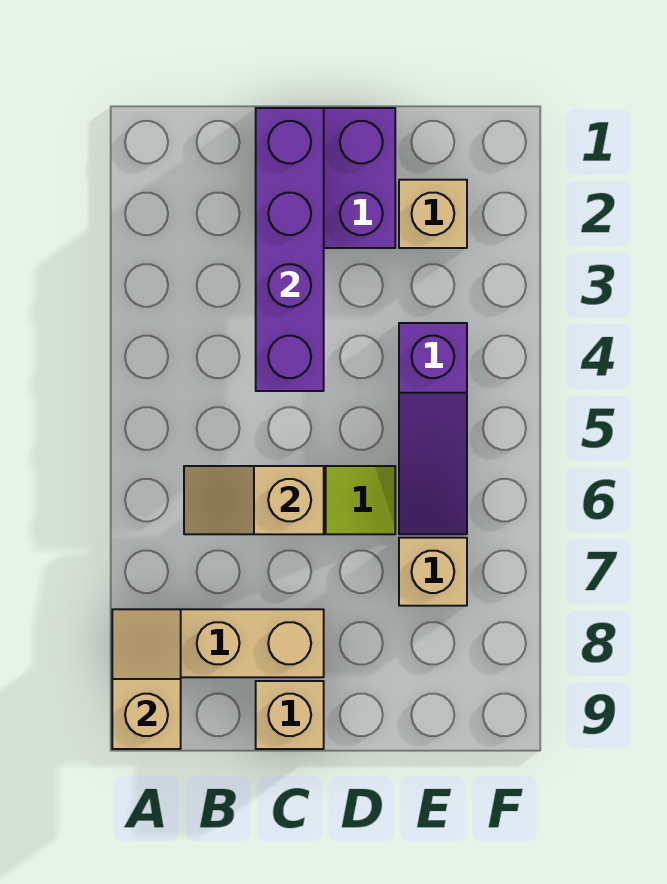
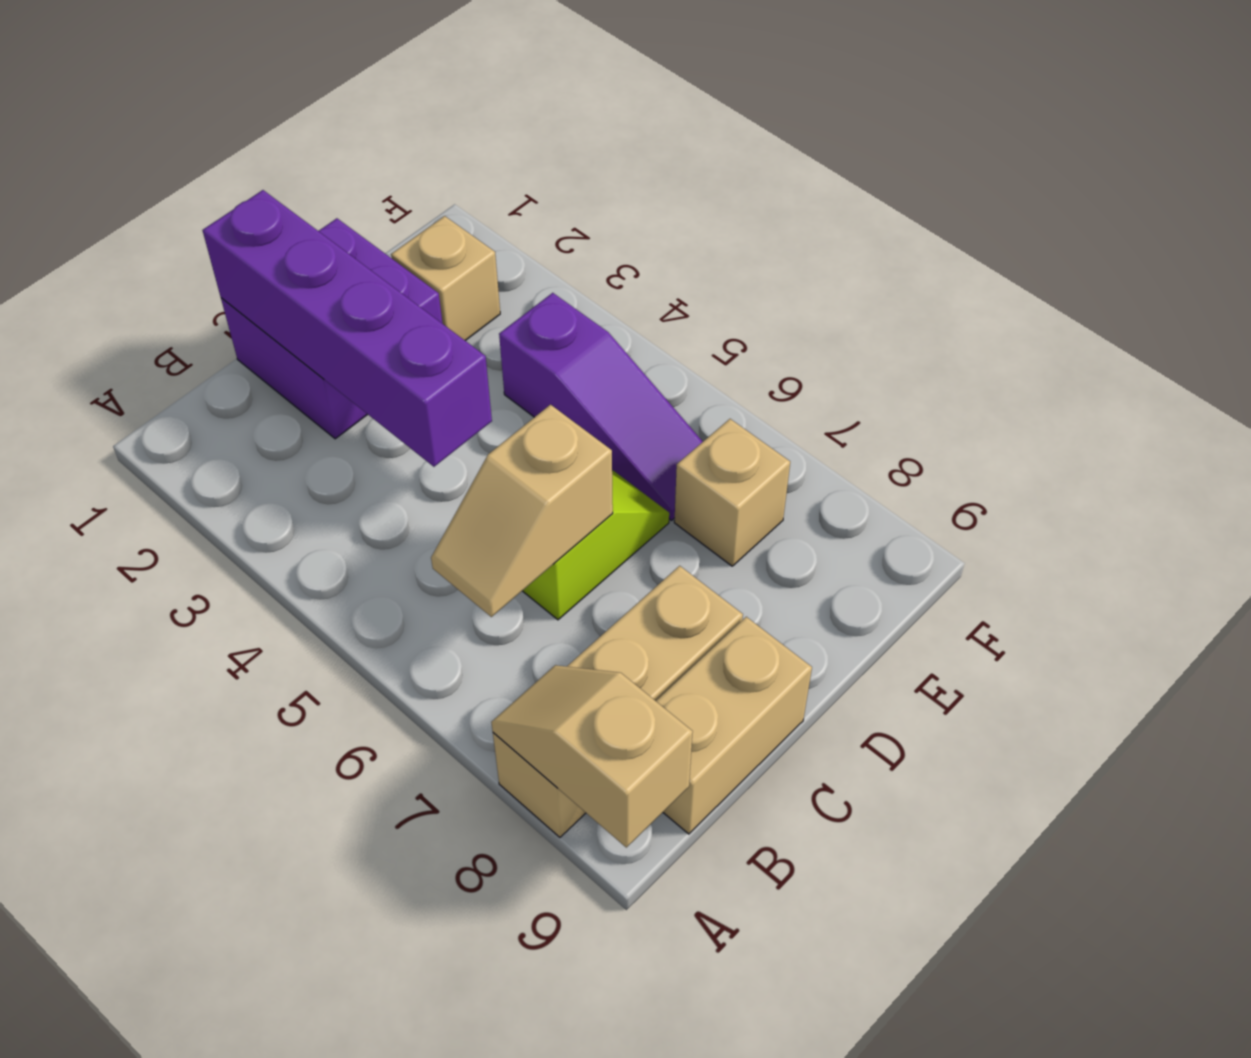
tan brick C9 level 1 -> tan brick B9:C9 level 1

